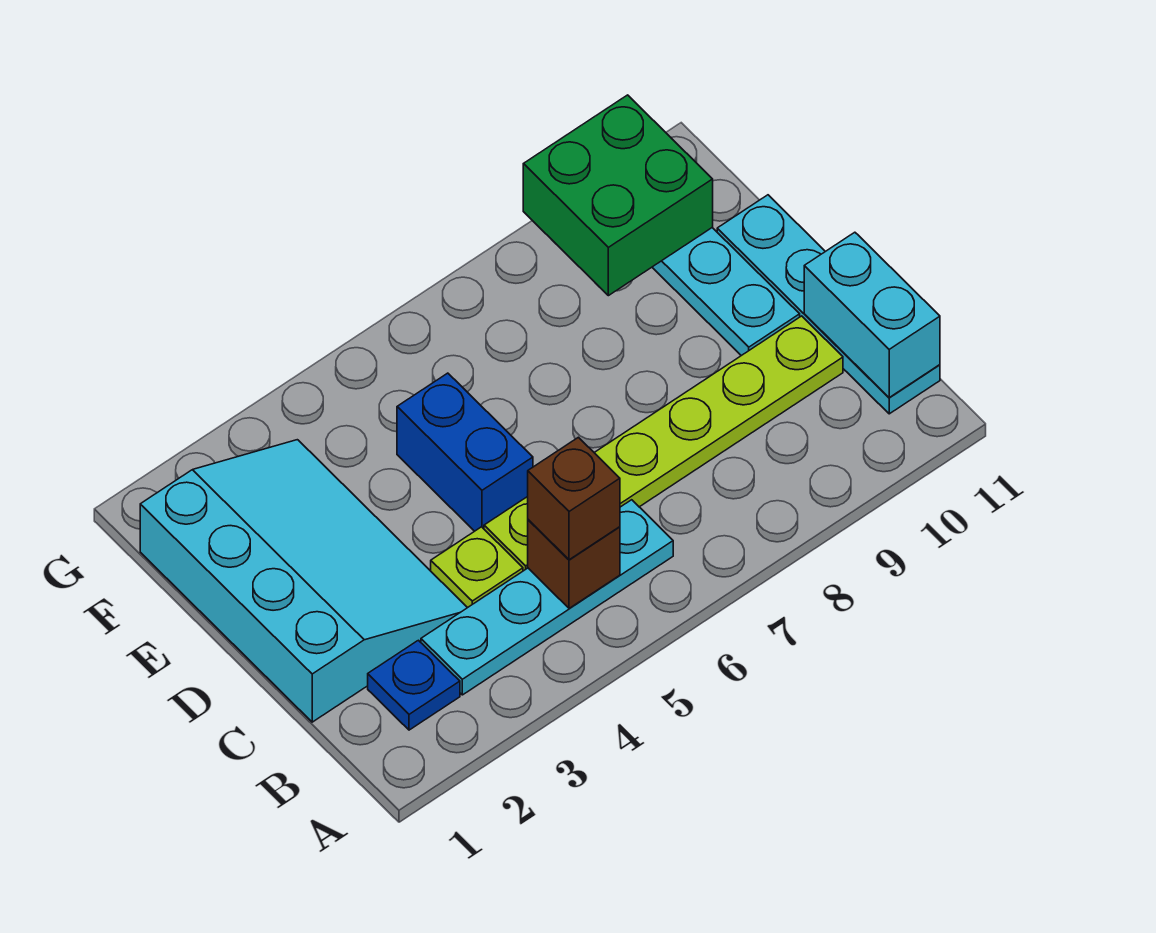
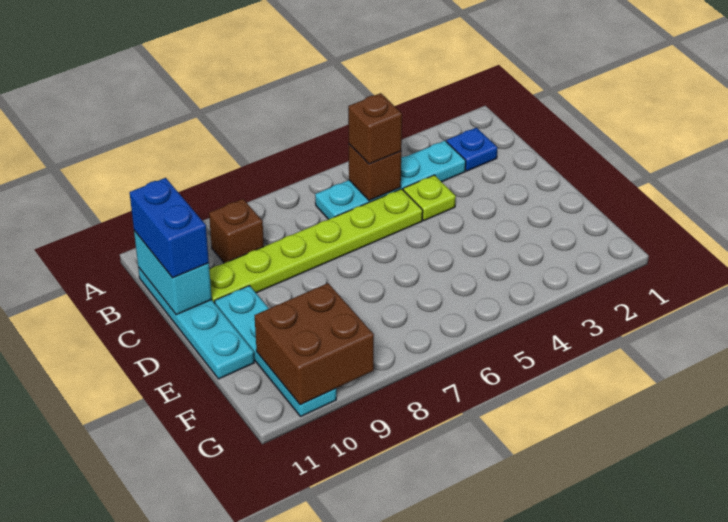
none -> brown brick B9 level 1
cyan slope C1:F3 level 1 top 1 -> none
blue brick D5:E5 level 1 -> blue brick B11:C11 level 3
green brick F9:G10 level 2 -> brown brick F9:G10 level 2

